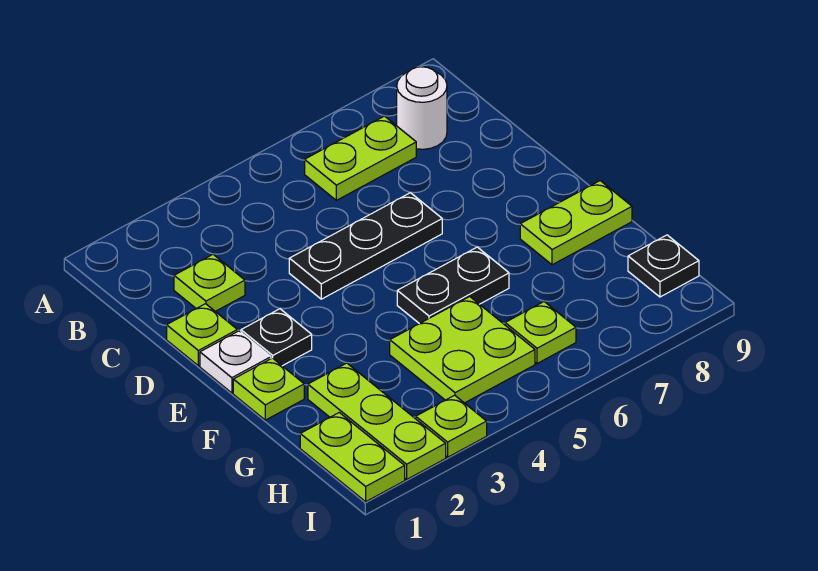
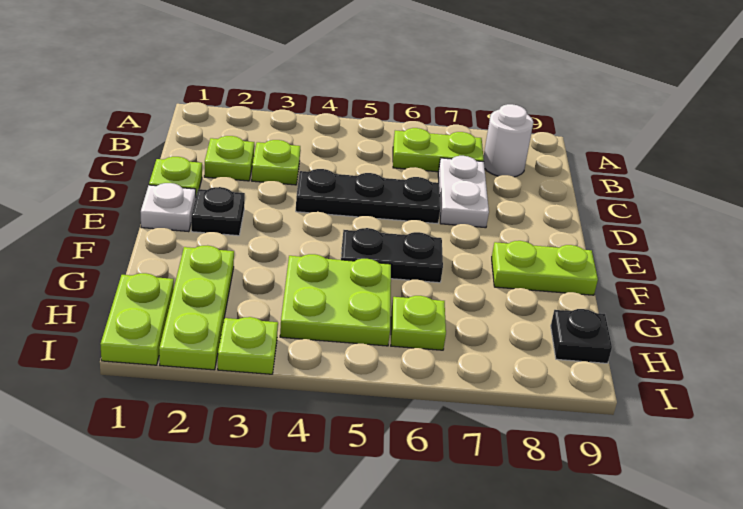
none -> white plate C7:D7 level 1
lime plate F1 level 1 -> lime plate C3 level 1

